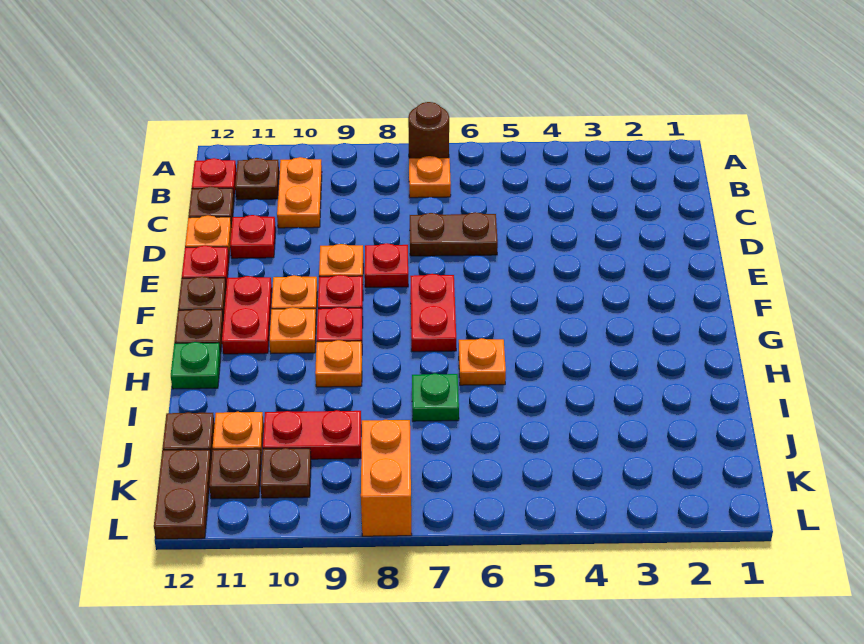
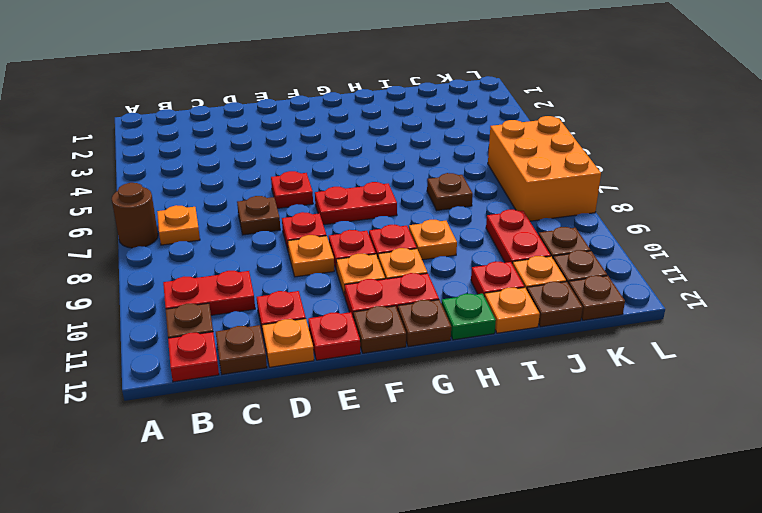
orange plate B10:C10 level 1 -> red plate B10:C10 level 1
brown plate D6:D7 level 1 -> brown plate D7 level 1
none -> red plate E6 level 1
orange plate H6 level 1 -> orange plate I12 level 1
green plate I7 level 1 -> brown plate I7 level 1
none -> red plate I11 level 1
orange brick K8:L8 level 1 -> orange brick K6:L8 level 1
brown plate K12:L12 level 1 -> brown plate K12 level 1

